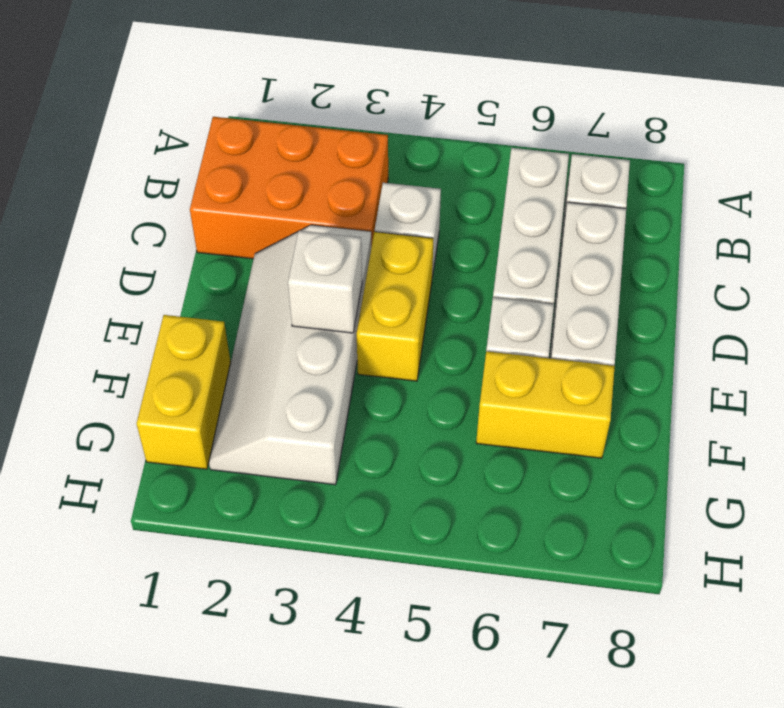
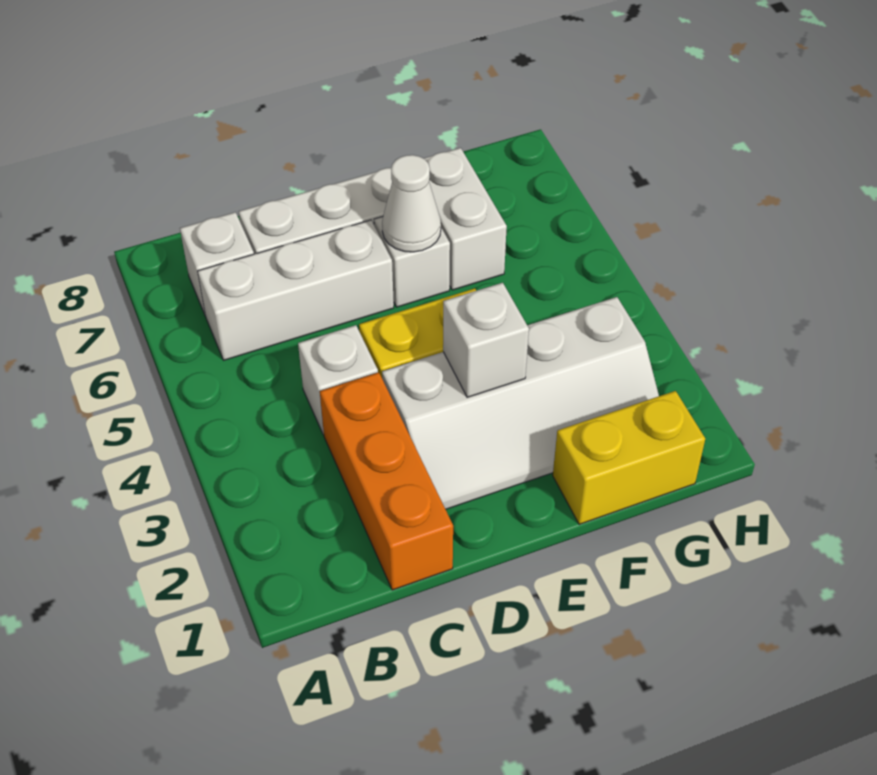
orange brick B1:C3 level 1 -> orange brick C1:C3 level 1
none -> white cone E6 level 2
yellow brick F6:F7 level 1 -> white brick F6:F7 level 1

